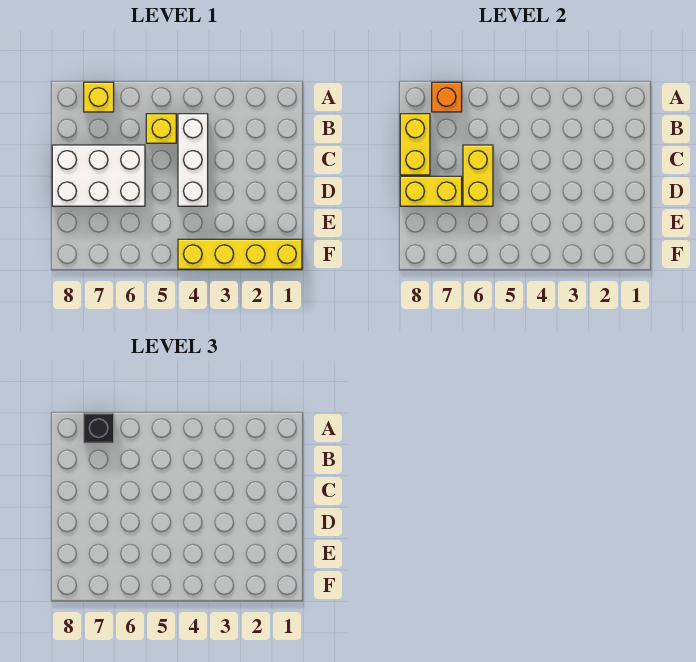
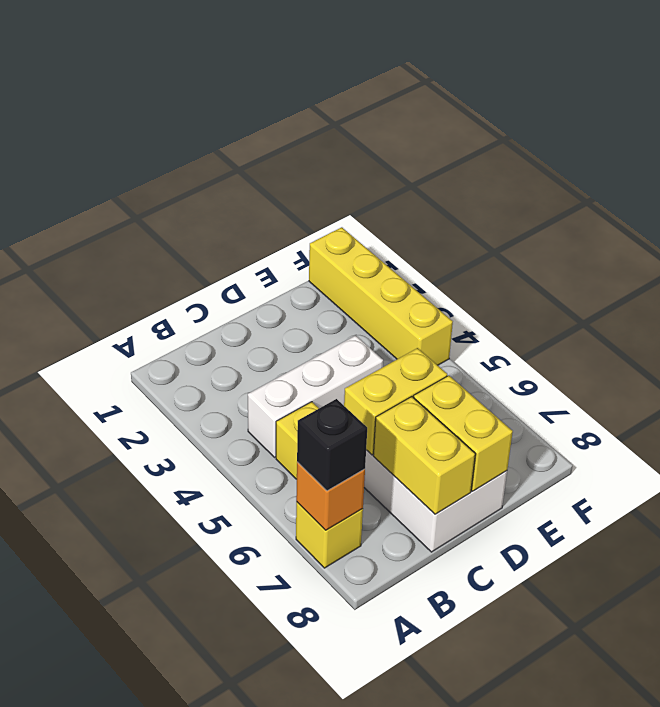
yellow brick B8:C8 level 2 -> yellow brick C7:C8 level 2

